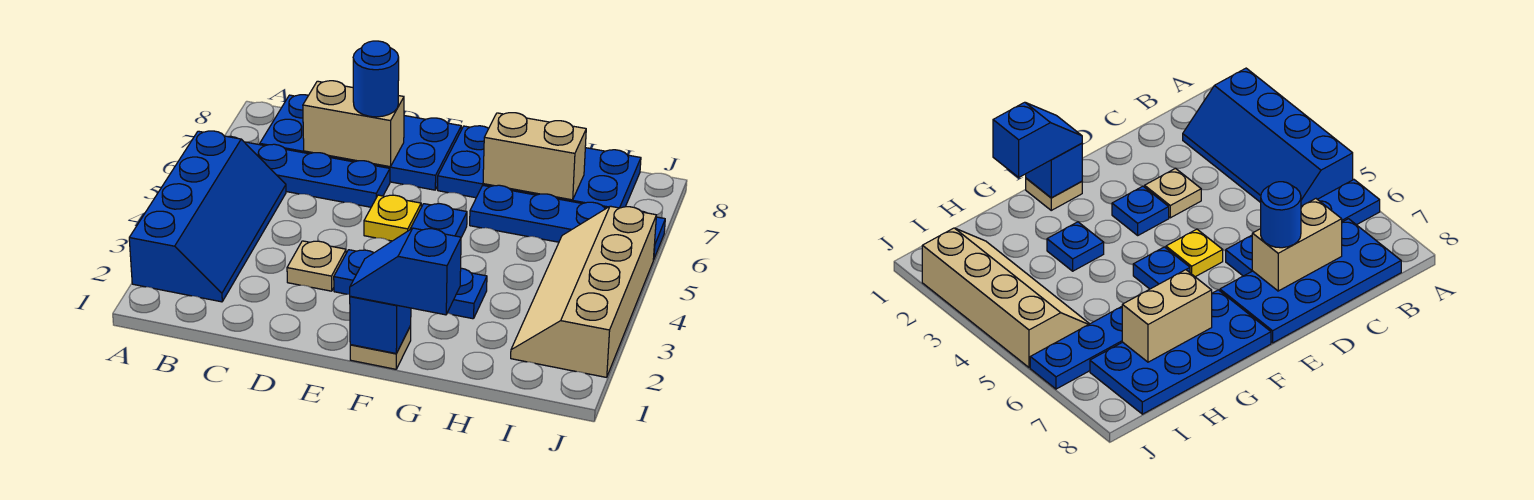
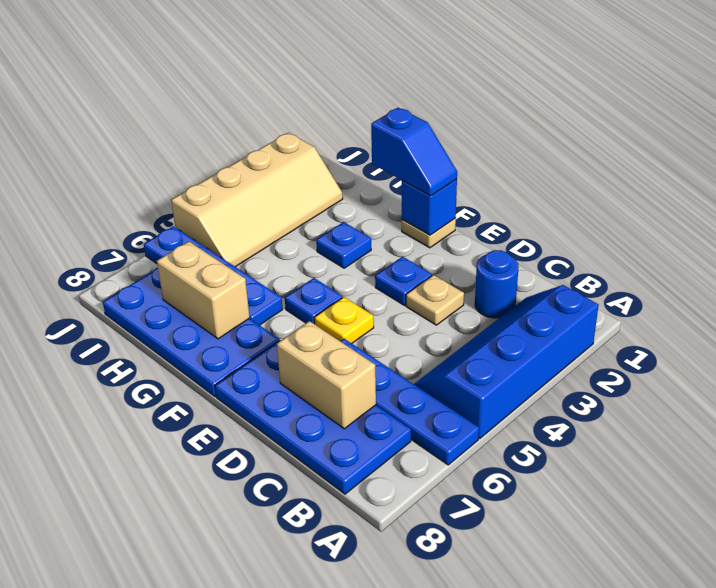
blue round brick D7 level 3 -> blue round brick C2 level 1

